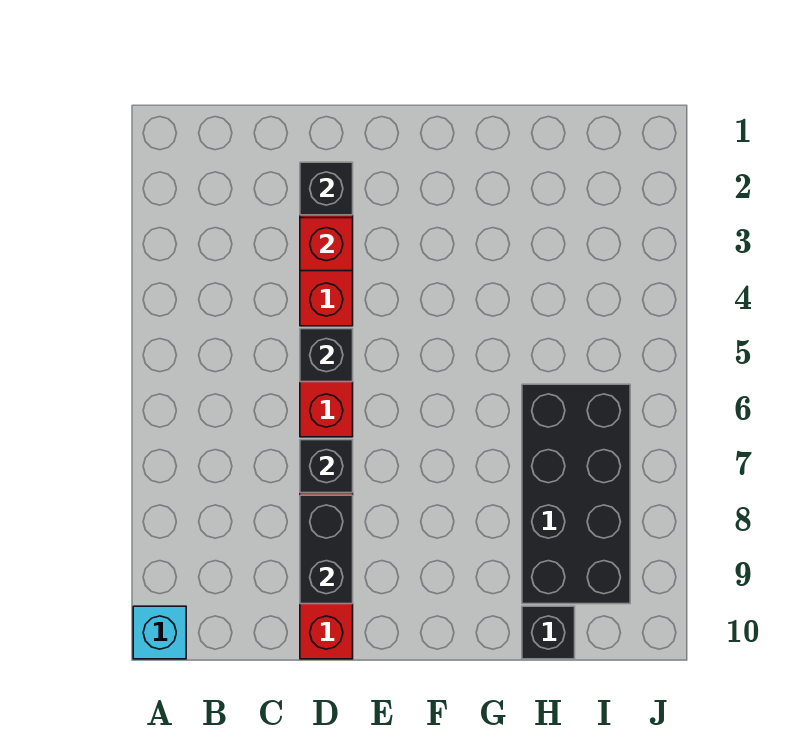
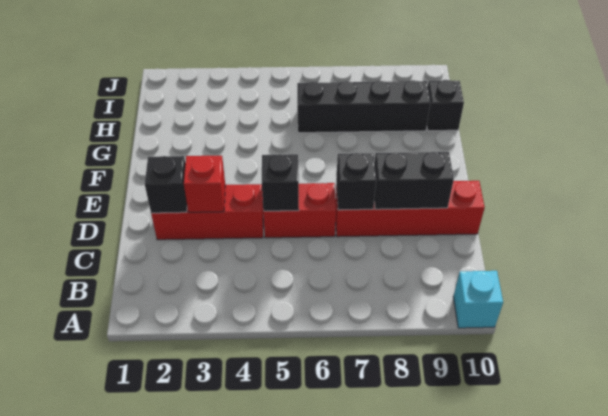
black brick H6:I9 level 1 -> black brick H6:H9 level 1

